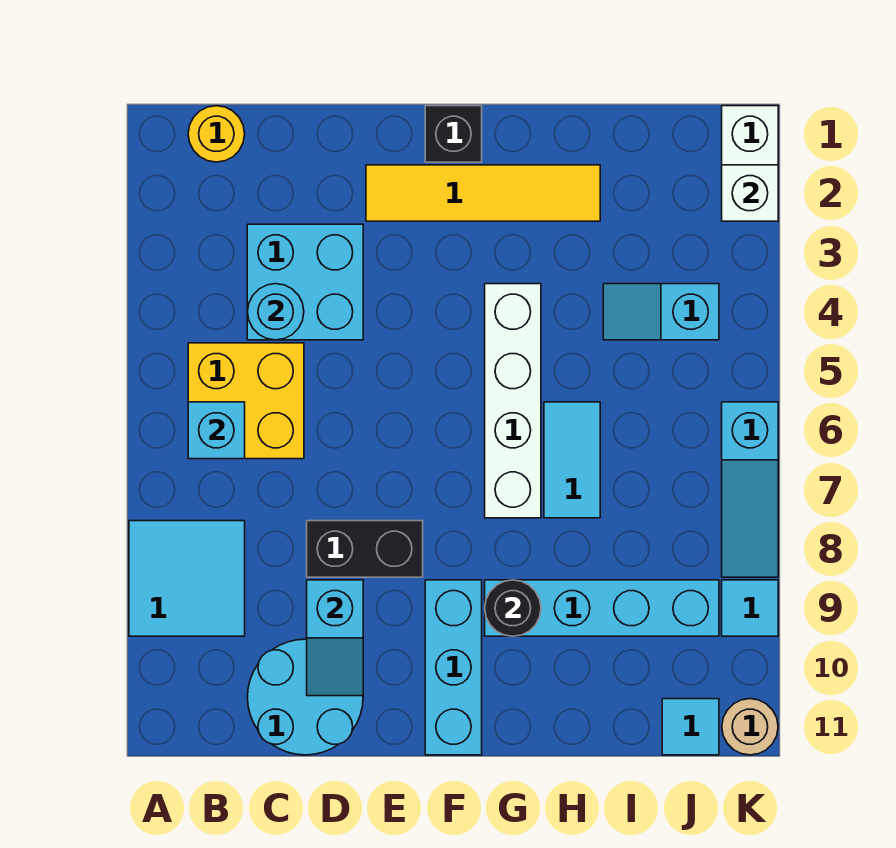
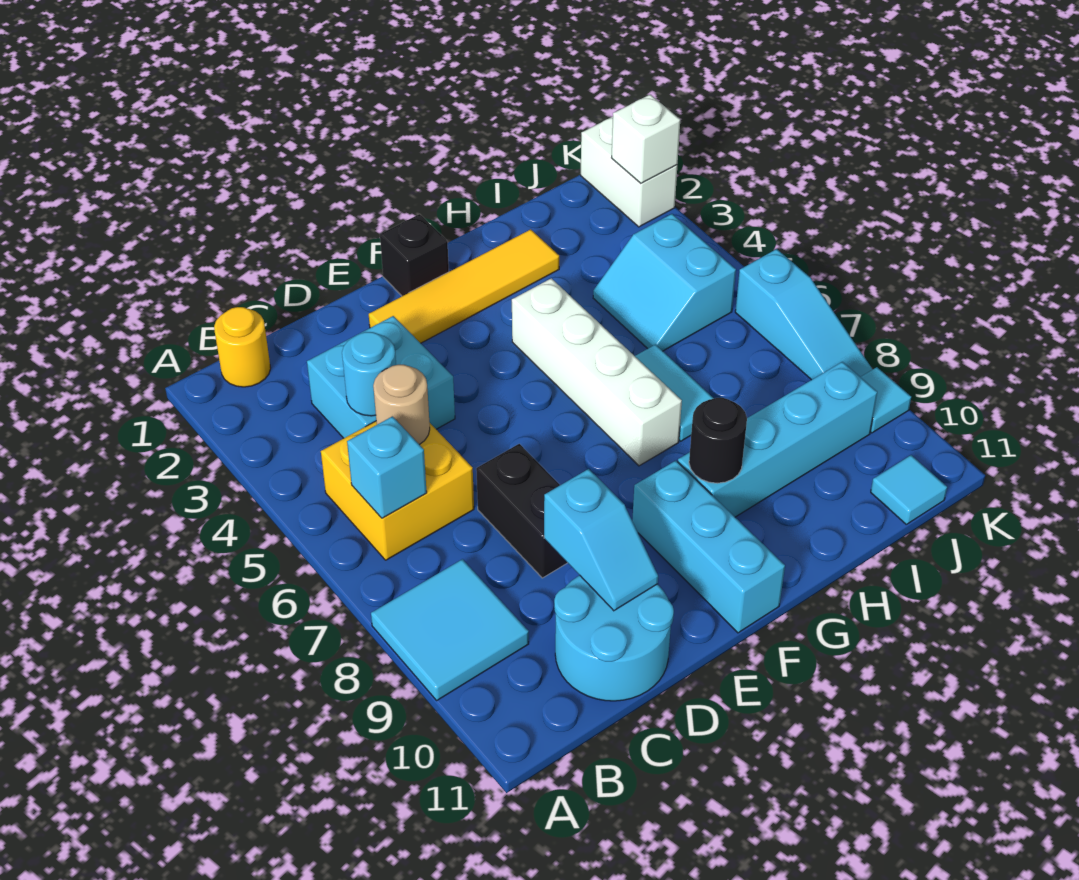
black brick D8:E8 level 1 -> black brick D7:D8 level 1
cyan slope I4:J4 level 1 top J -> cyan slope I4:J5 level 1 top J
tan round brick K11 level 1 -> tan round brick C5 level 2

